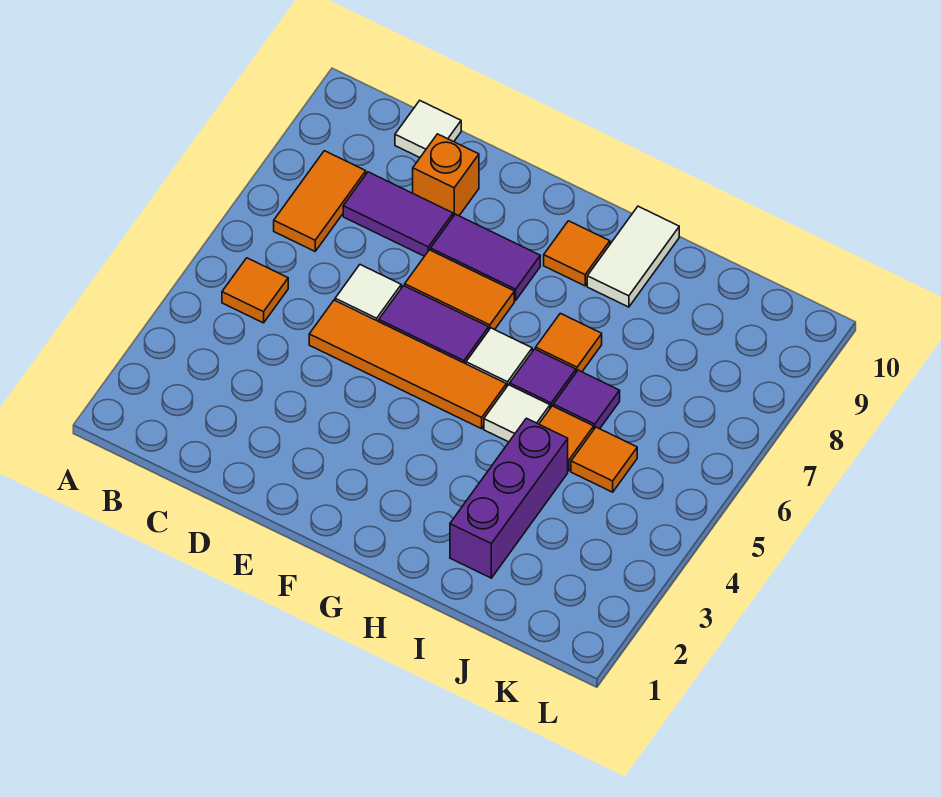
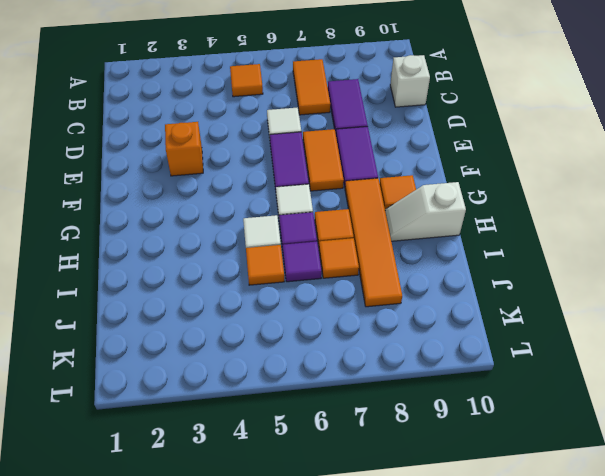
orange tile B7:B8 level 1 -> orange tile B7:C7 level 1
white tile C10 level 1 -> white brick C10 level 1
orange tile D5:G5 level 1 -> orange tile G8:J8 level 1
orange brick D9 level 1 -> orange brick E3 level 1
white tile H9:H10 level 1 -> white slope H9:H10 level 1 top 10
purple brick I2:I4 level 1 -> none
orange tile J5 level 1 -> orange tile I7 level 1

